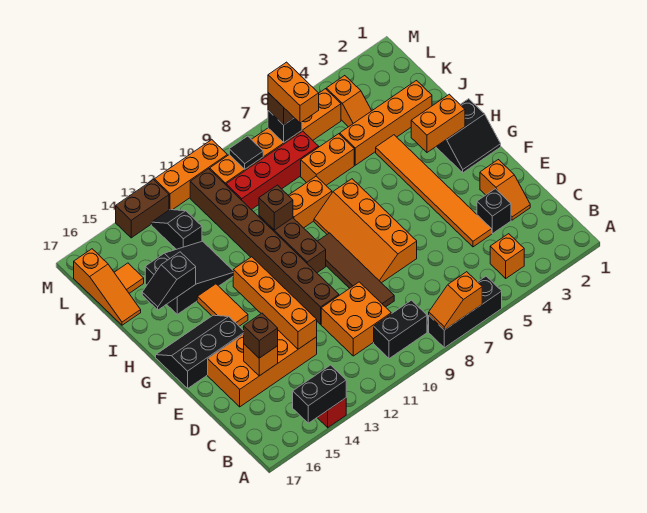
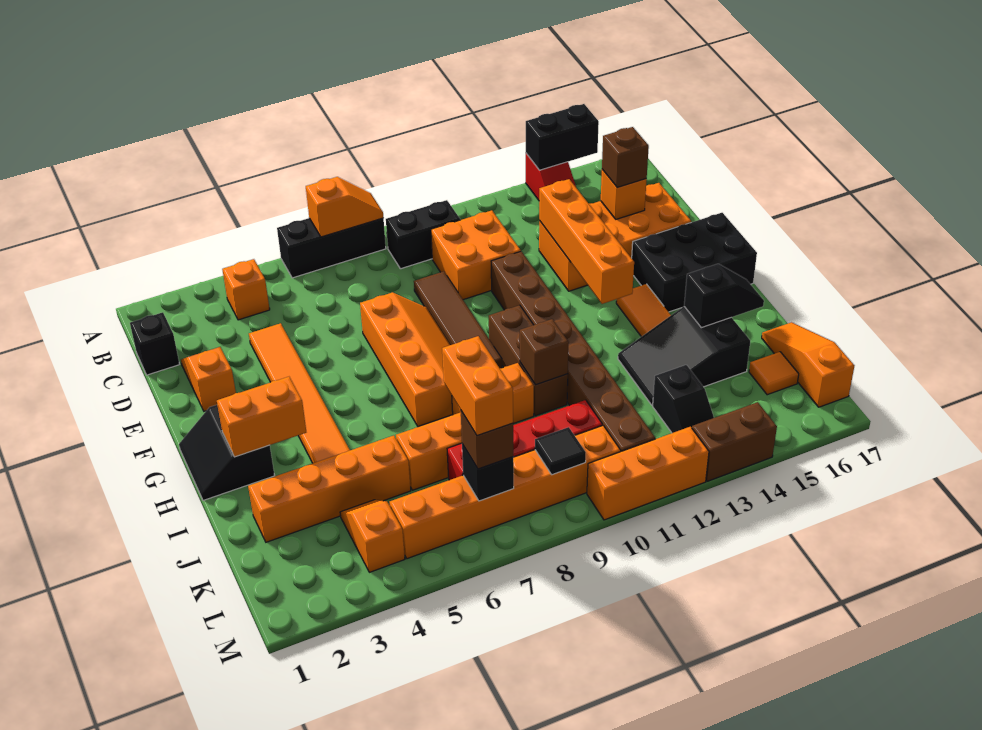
black brick D3 level 1 -> black brick C1 level 1
black slope F15:G17 level 1 top F -> black brick F15:G17 level 1
black slope G1:H2 level 1 top H -> black slope G1:H2 level 1 top 2

